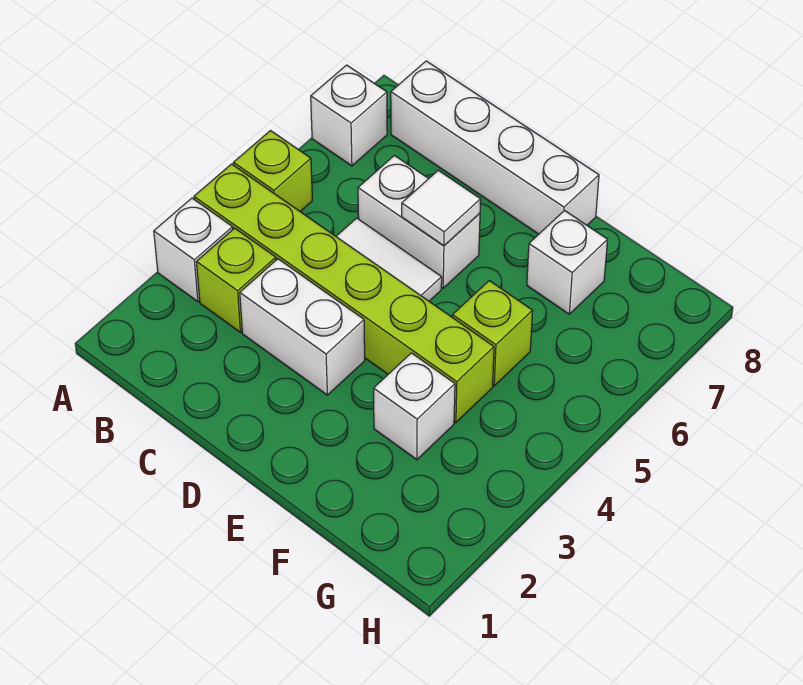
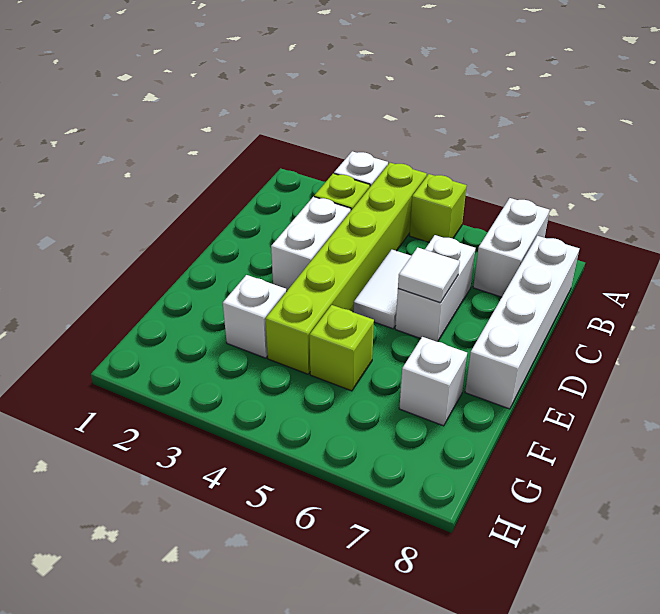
white brick A7 level 1 -> white brick A7:B7 level 1

